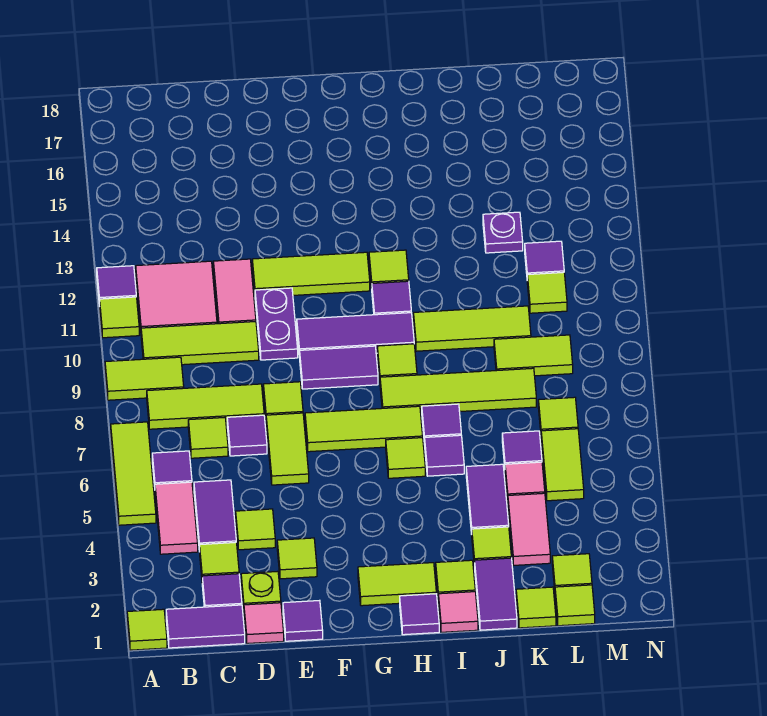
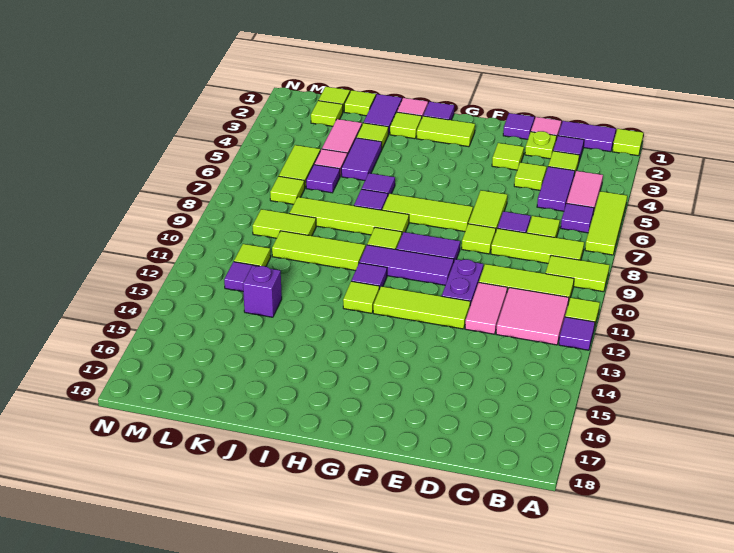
lime tile H6 level 1 -> none
purple plate K13 level 1 -> purple brick K13 level 1

